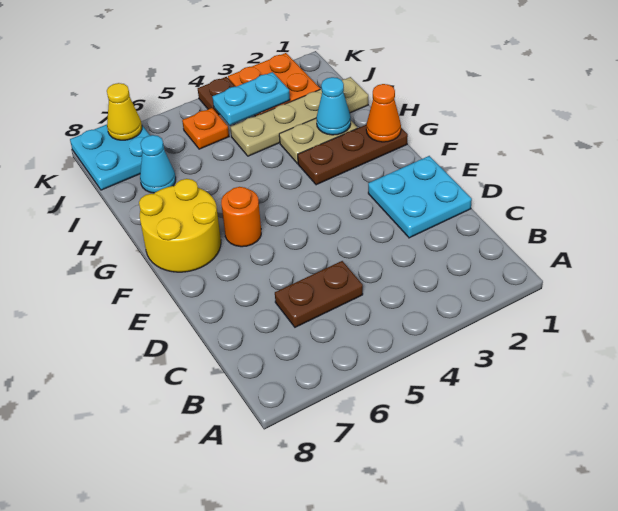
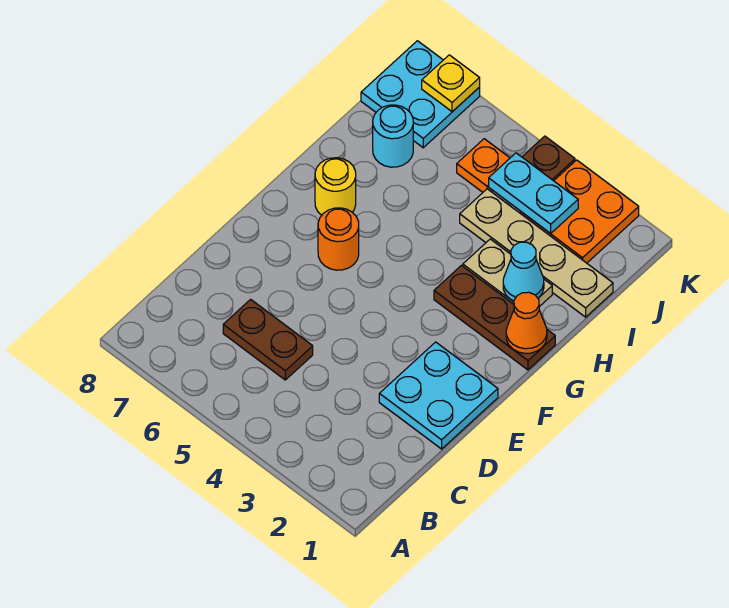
yellow round brick F7:G8 level 1 -> yellow round brick G7 level 1
cyan cone I7 level 1 -> cyan round brick I7 level 1
yellow cone K7 level 2 -> yellow plate K7 level 2

